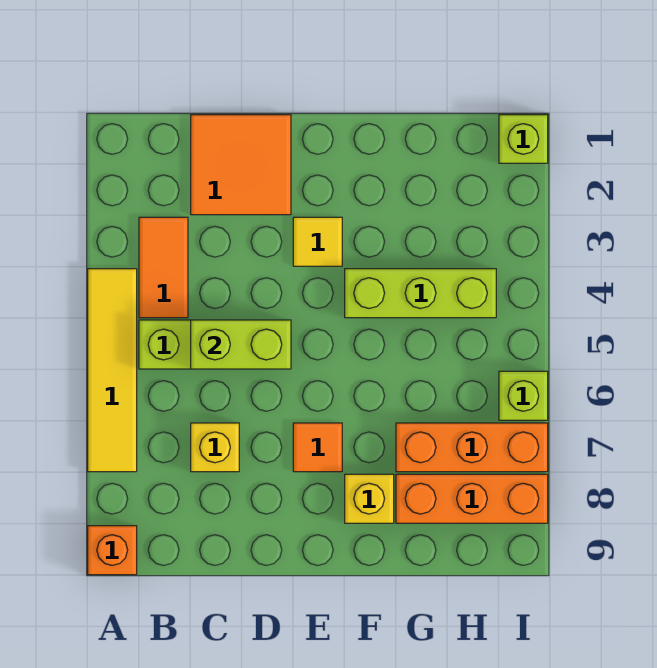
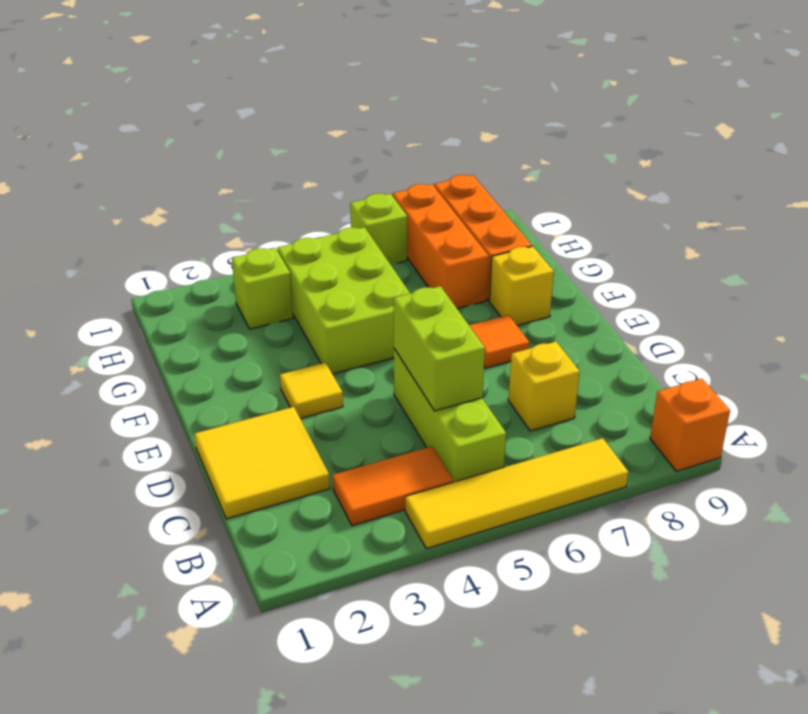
orange tile C1:D2 level 1 -> yellow tile C1:D2 level 1
lime brick F4:H4 level 1 -> lime brick F4:H5 level 1
lime brick I1 level 1 -> lime brick H3 level 1

